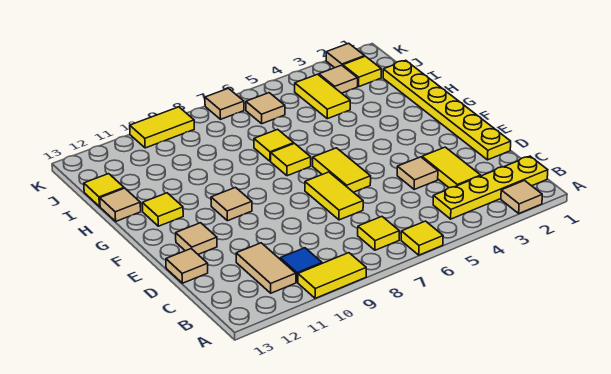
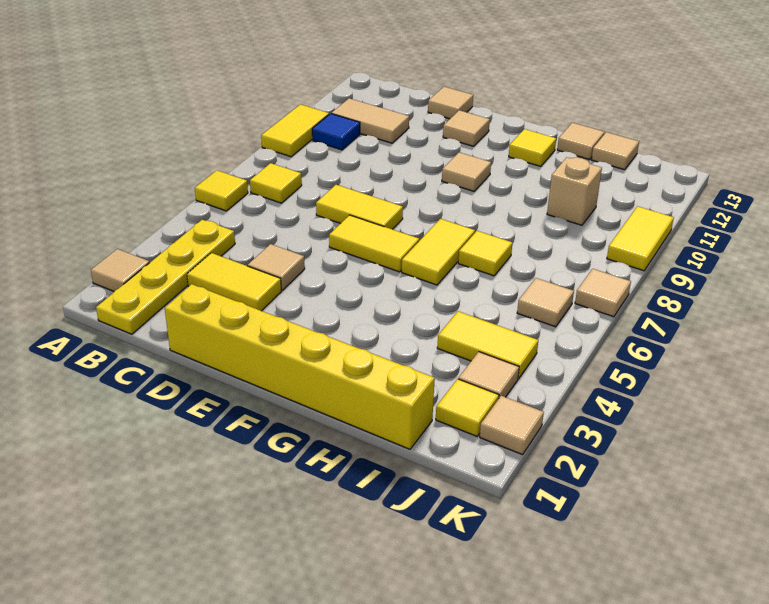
yellow plate D1:I1 level 1 -> yellow brick D1:I1 level 1
yellow tile G7 level 1 -> yellow tile G6:G7 level 1
none -> tan brick I10 level 1
yellow tile I13 level 1 -> tan tile I13 level 1

